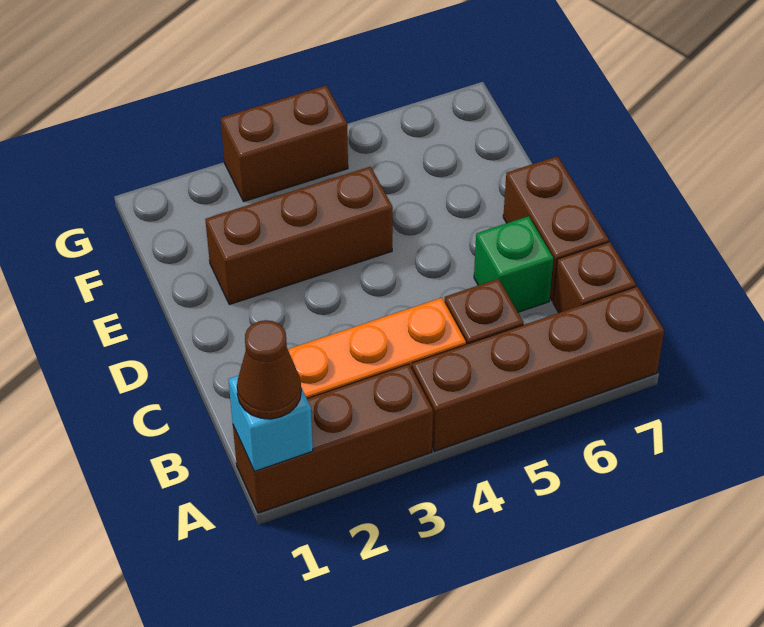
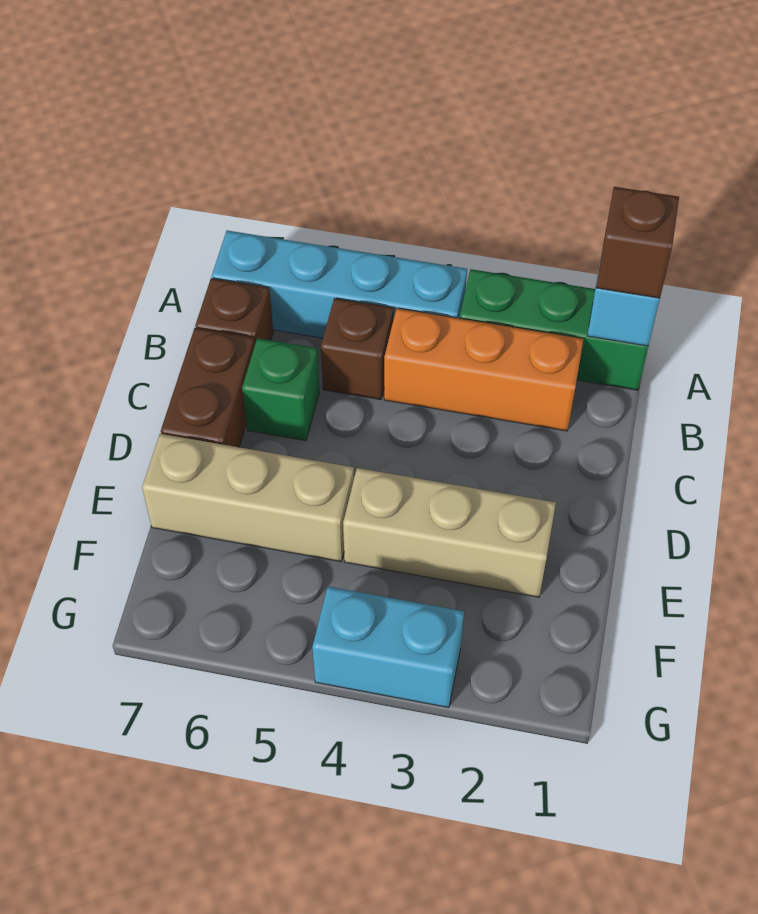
brown brick A1:A3 level 1 -> green brick A1:A3 level 1
brown cone A1 level 3 -> brown brick A1 level 3
brown brick A4:A7 level 1 -> cyan brick A4:A7 level 1
brown brick E2:E4 level 1 -> tan brick E2:E4 level 1
none -> tan brick E5:E7 level 1
brown brick G3:G4 level 1 -> cyan brick G3:G4 level 1

